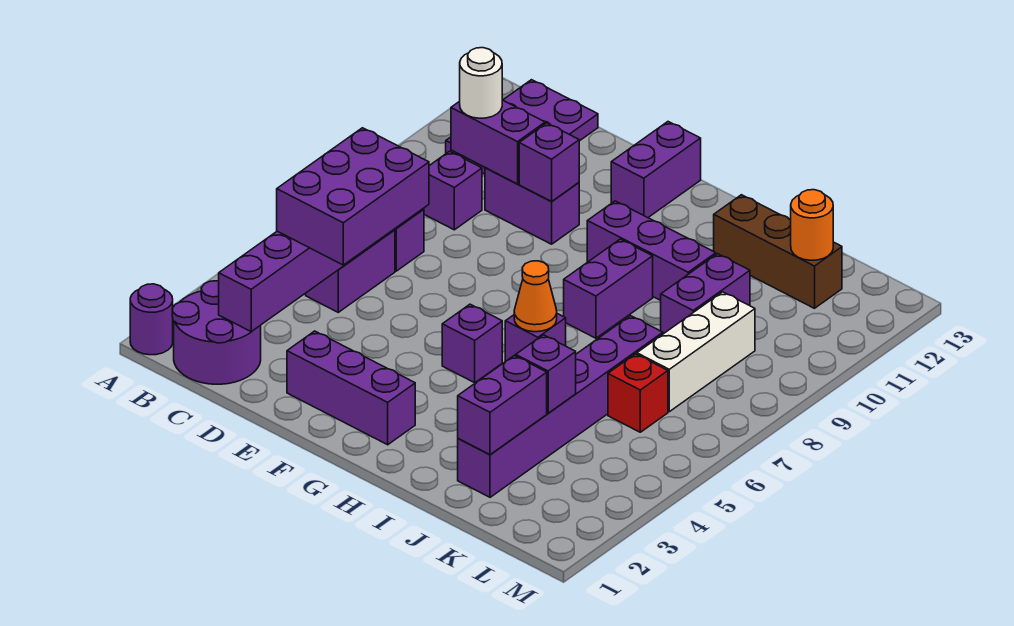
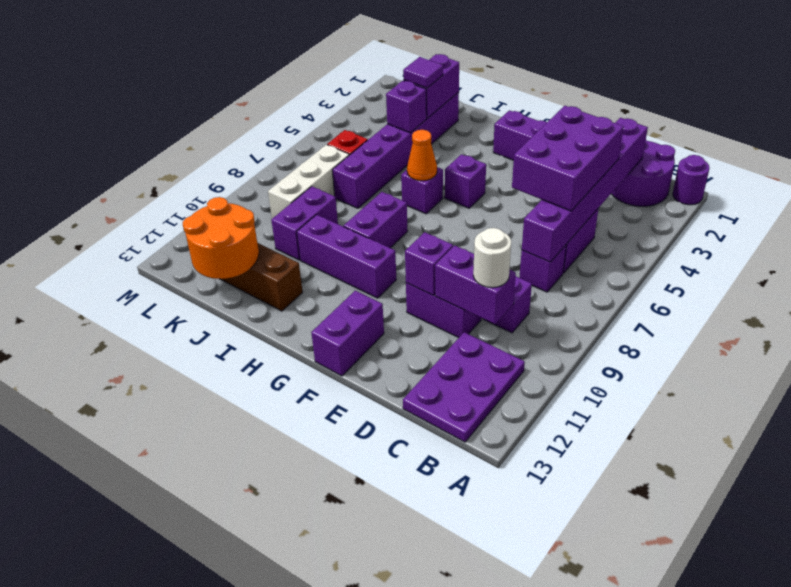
none -> purple tile J3 level 3
orange round brick K12 level 2 -> orange round brick J12:K13 level 2

